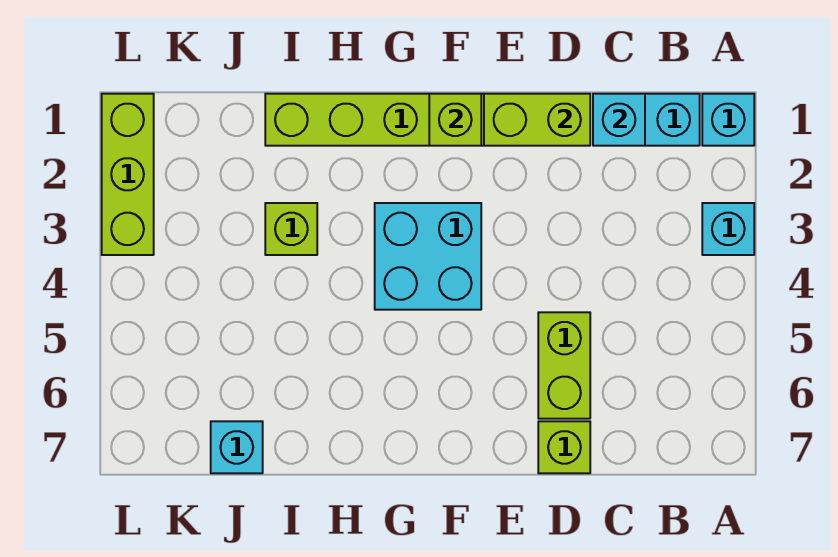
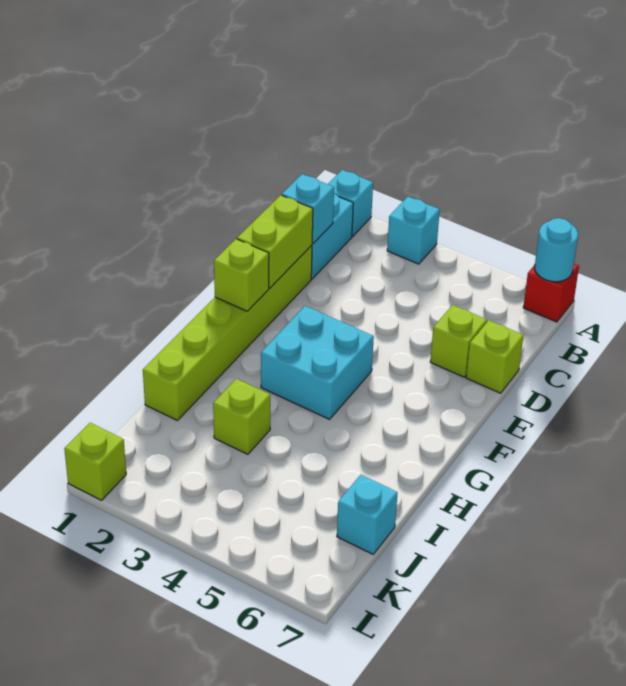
none -> red brick A7 level 1
none -> cyan round brick A7 level 2
lime brick D5:D6 level 1 -> lime brick D6 level 1
lime brick L1:L3 level 1 -> lime brick L1 level 1

